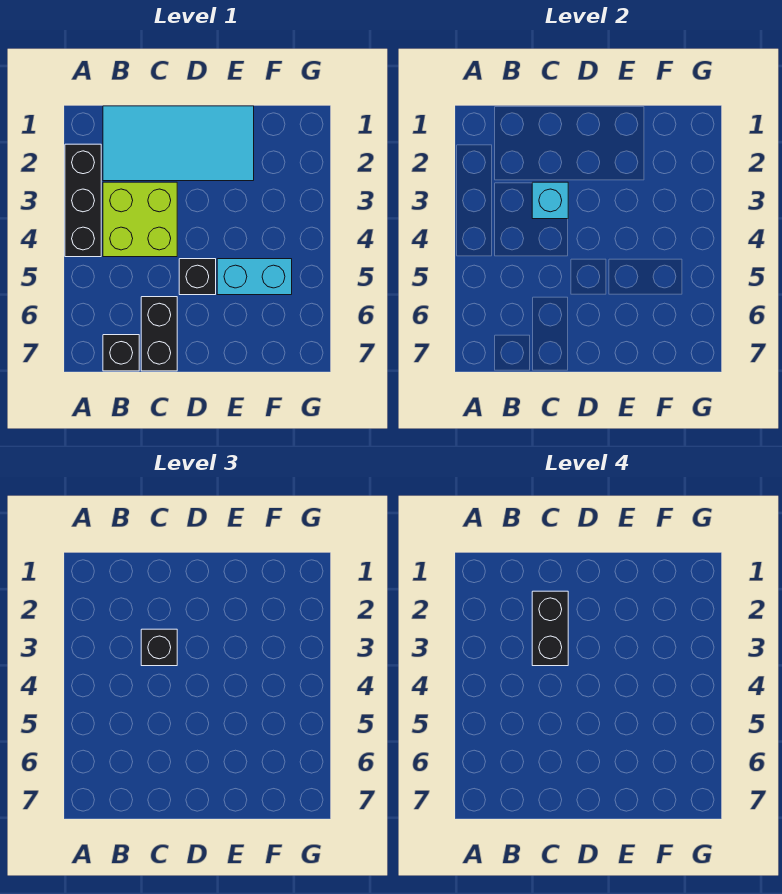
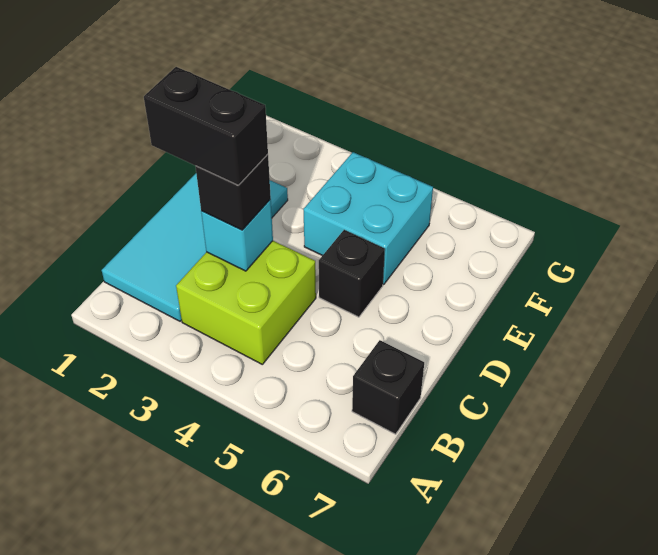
black brick A2:A4 level 1 -> none
black brick C6:C7 level 1 -> none
cyan brick E5:F5 level 1 -> cyan brick E4:F5 level 1

